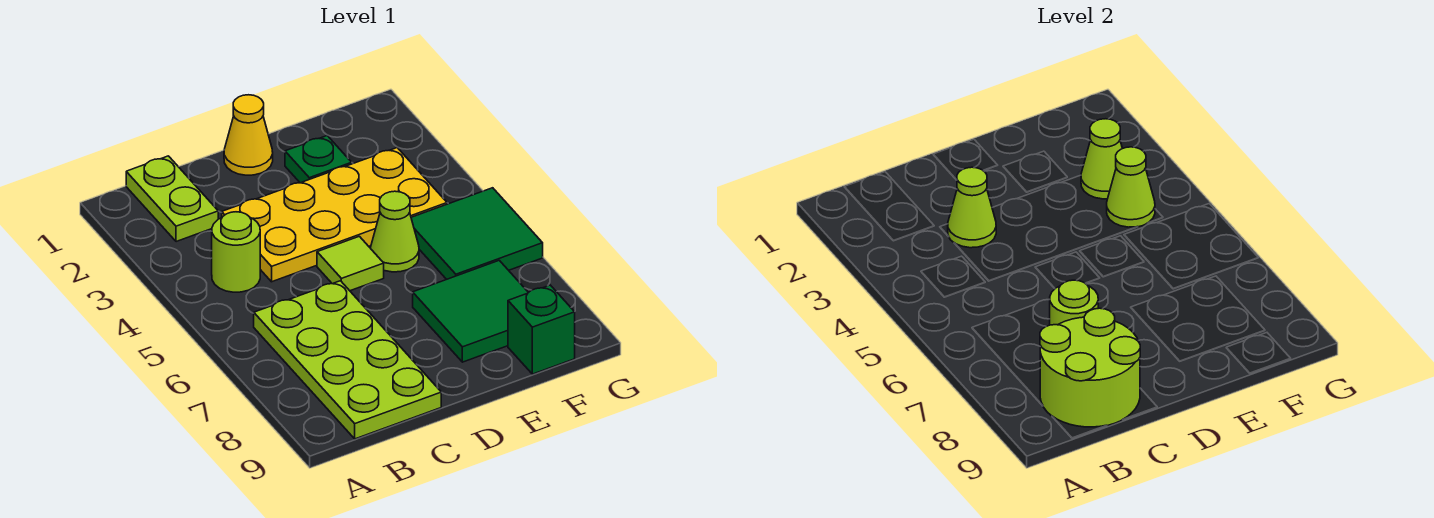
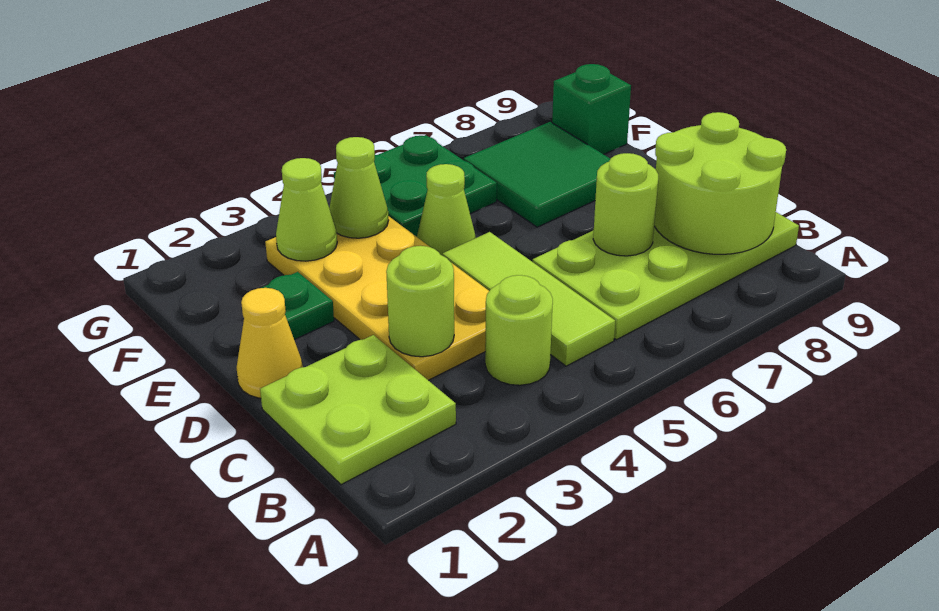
lime plate B1:B2 level 1 -> lime plate B1:C2 level 1
lime cone C3 level 2 -> lime round brick C3 level 2
lime tile D5 level 1 -> lime tile B5:D5 level 1
green tile F5:G6 level 1 -> green plate F5:G6 level 1

